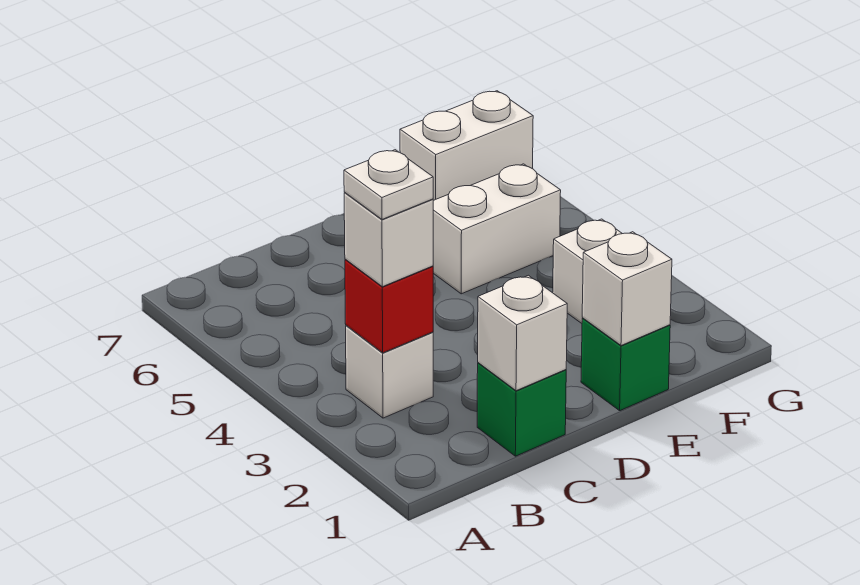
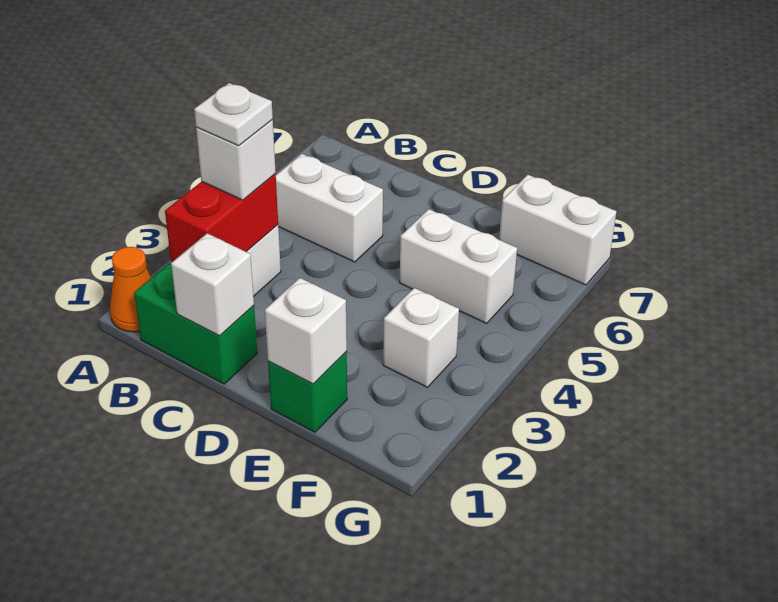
none -> orange cone A1 level 1
red brick B3 level 2 -> red brick B2:B3 level 2
none -> white brick B5:C5 level 1
green brick C1 level 1 -> green brick B1:C1 level 1

